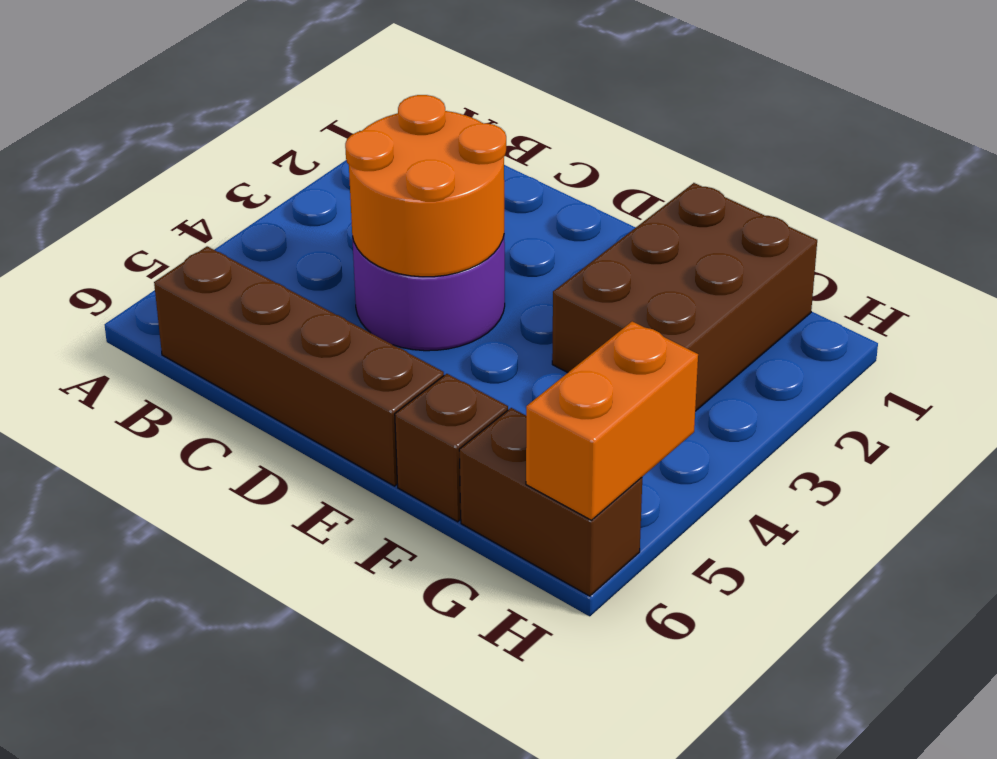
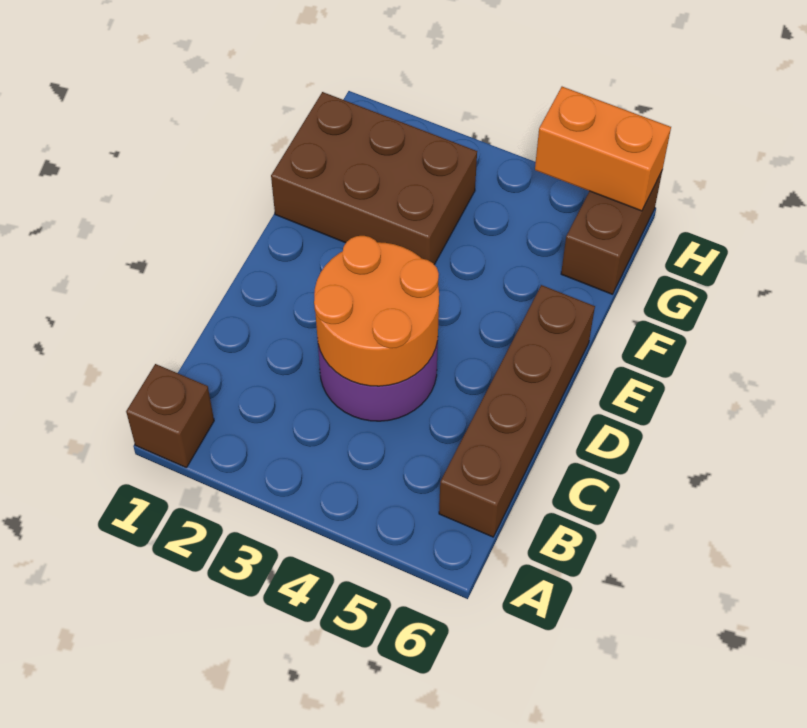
brown brick F6 level 1 -> brown brick A1 level 1

